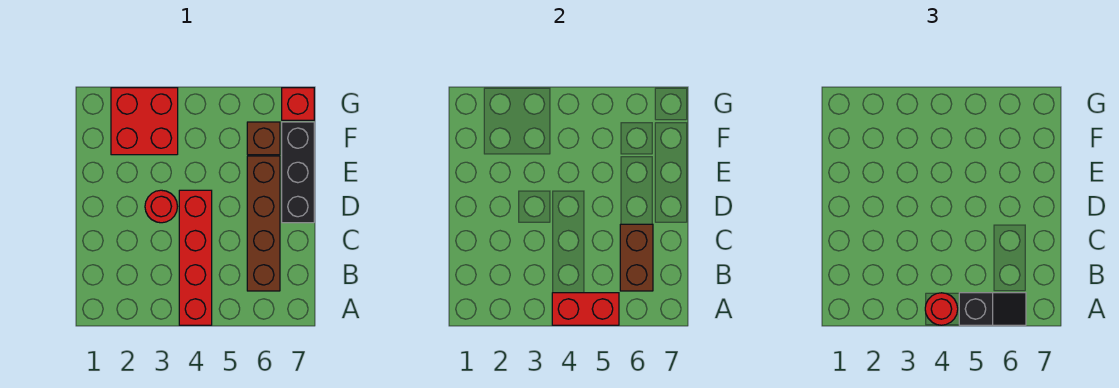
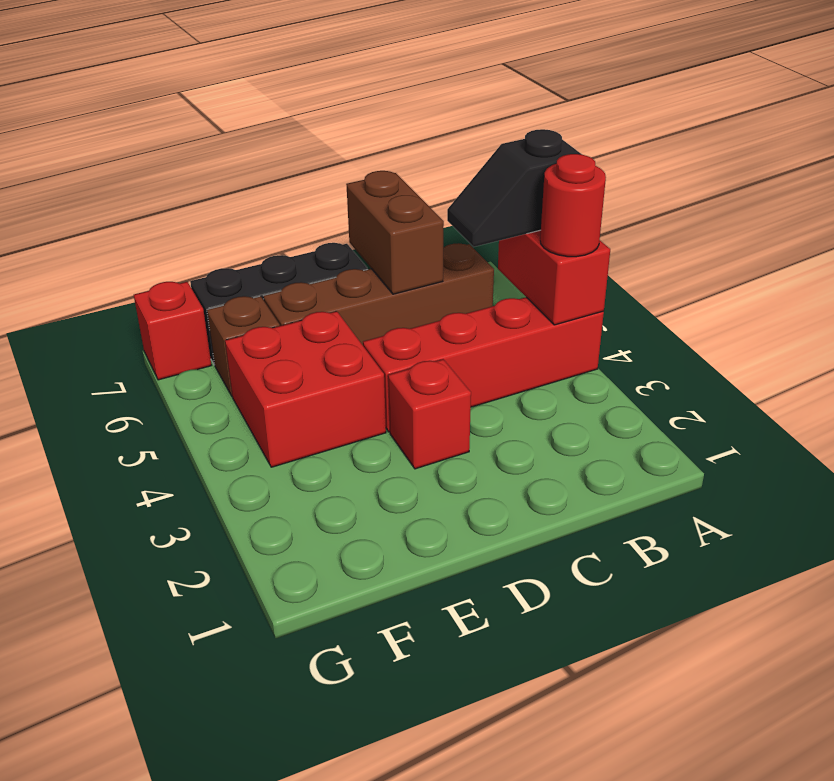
black slope A5:A6 level 3 top 5 -> black slope A5:B5 level 3 top A
brown brick B6:C6 level 2 -> brown brick C6:C7 level 2
red round brick D3 level 1 -> red brick D3 level 1
red brick F2:G3 level 1 -> red brick E4:F5 level 1

